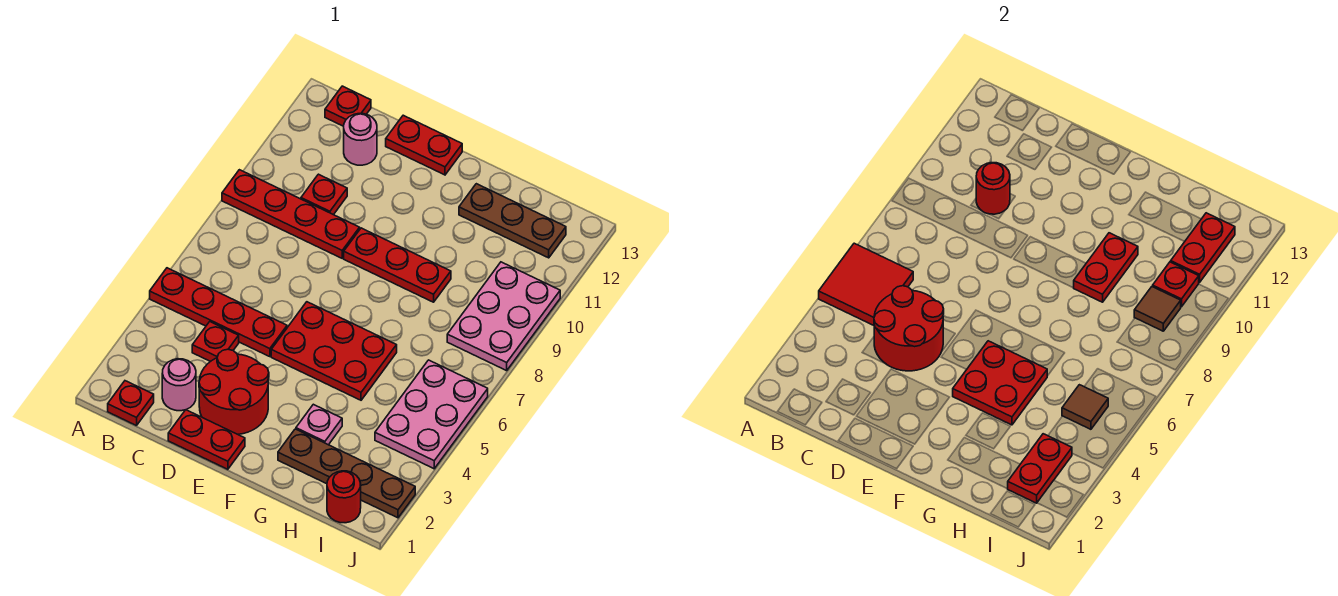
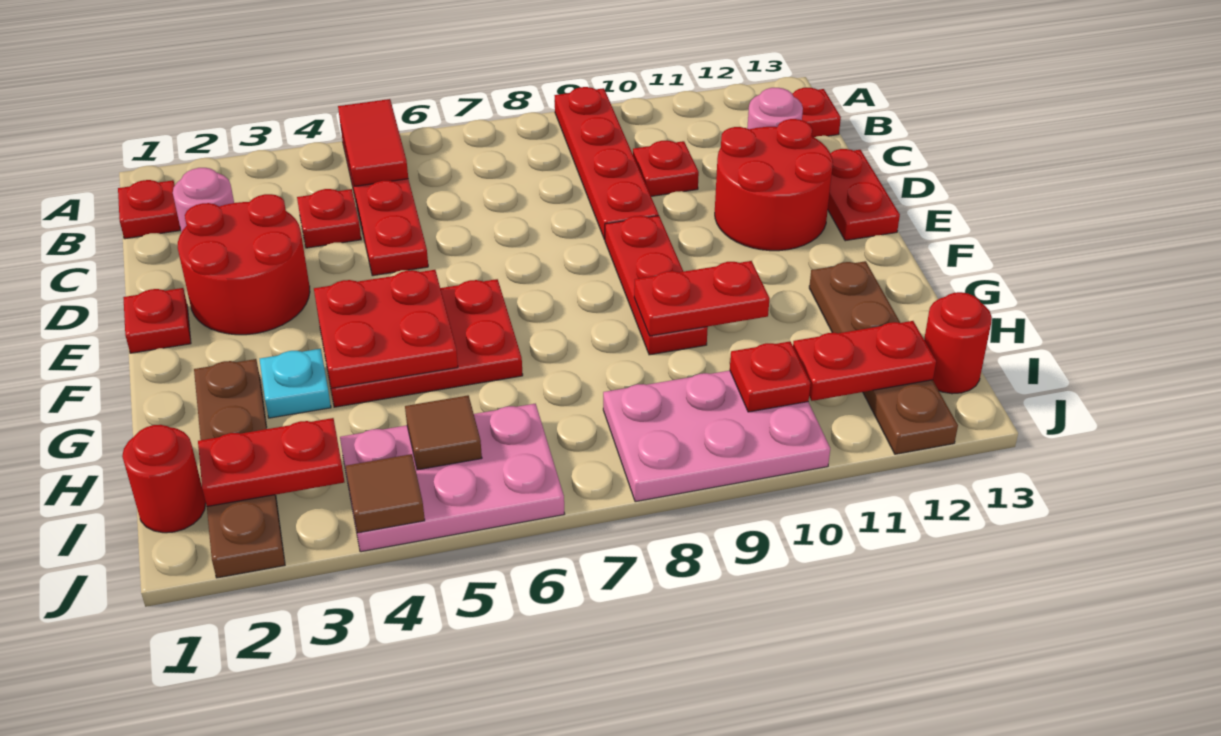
red tile A5:B6 level 2 -> red tile A5:B5 level 2
red round brick C4:D5 level 2 -> red round brick D11:E12 level 1
red round brick C10 level 2 -> red round brick I13 level 1
red plate D1:E1 level 1 -> red plate E1 level 1
red plate E5:G6 level 1 -> red plate F4:G6 level 1
pink plate G3 level 1 -> cyan plate G3 level 1
brown plate G12:I12 level 1 -> brown plate G12:J12 level 1
brown tile I9 level 2 -> brown tile J4 level 2

